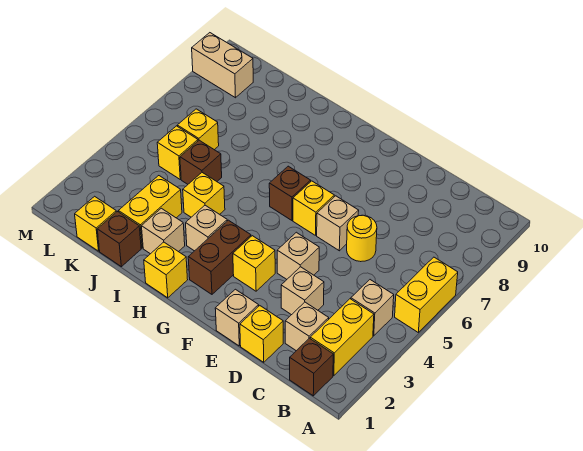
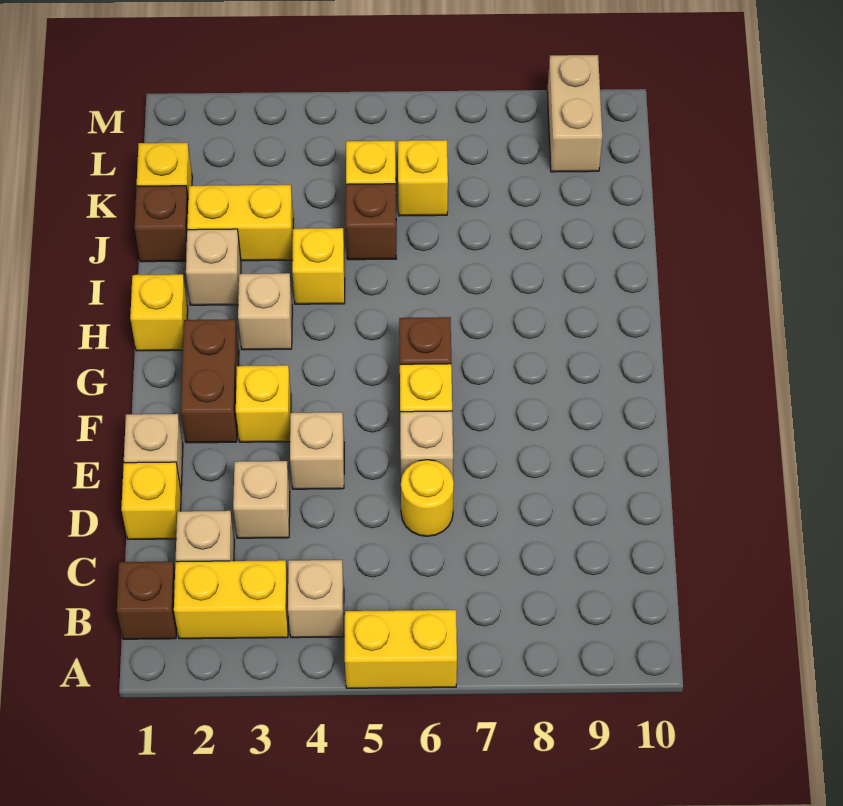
brown brick G2:G3 level 1 -> brown brick F2:G2 level 1

